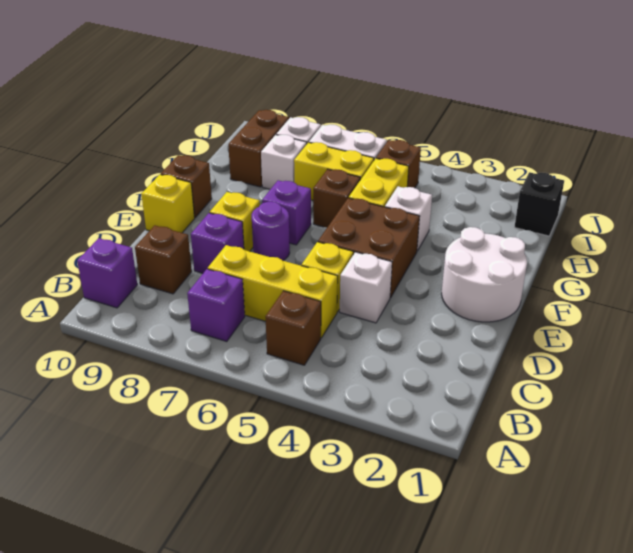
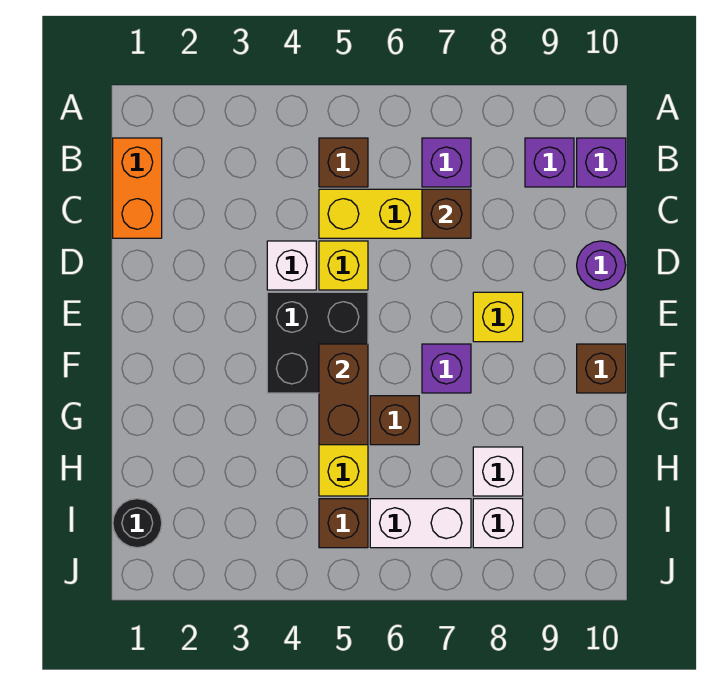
none -> orange brick B1:C1 level 1
brown brick C9 level 1 -> brown brick C7 level 2
purple brick D8 level 1 -> purple brick B9 level 1
white round brick E1:F2 level 1 -> none
brown brick E4:F5 level 1 -> black brick E4:F5 level 1
purple round brick E7 level 1 -> purple round brick D10 level 1
yellow brick E10 level 1 -> none
white brick G4 level 1 -> none
yellow brick H6:H7 level 1 -> none
brown brick H9:I9 level 1 -> brown brick F5:G5 level 2
black brick I1 level 1 -> black round brick I1 level 1

